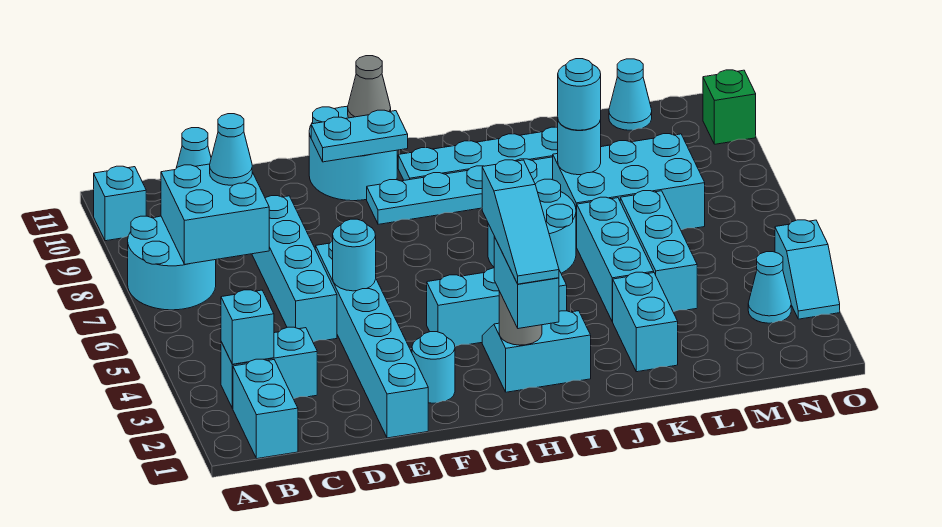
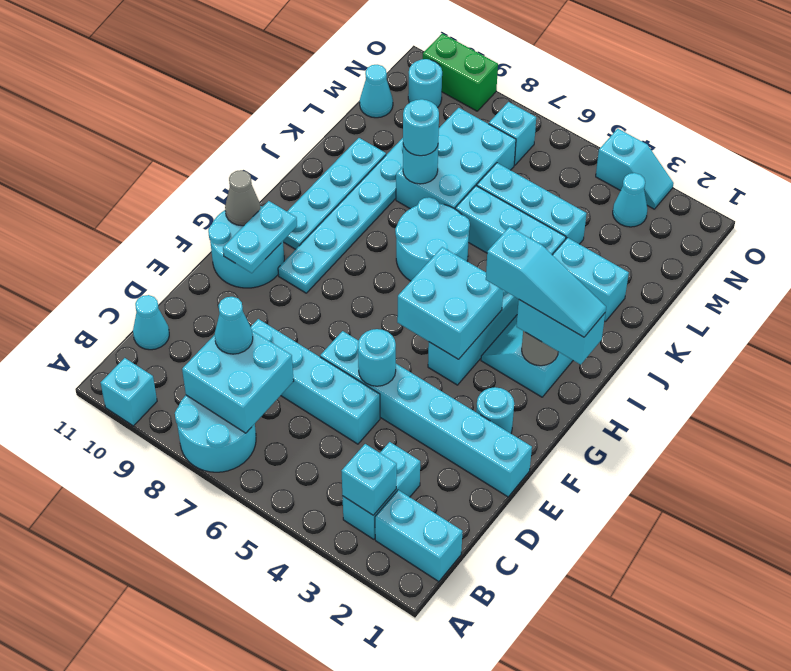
none -> cyan brick G4:H5 level 2
none -> cyan brick N7 level 1
none -> cyan round brick N10 level 1
green brick O10 level 1 -> green brick O9:O10 level 1

